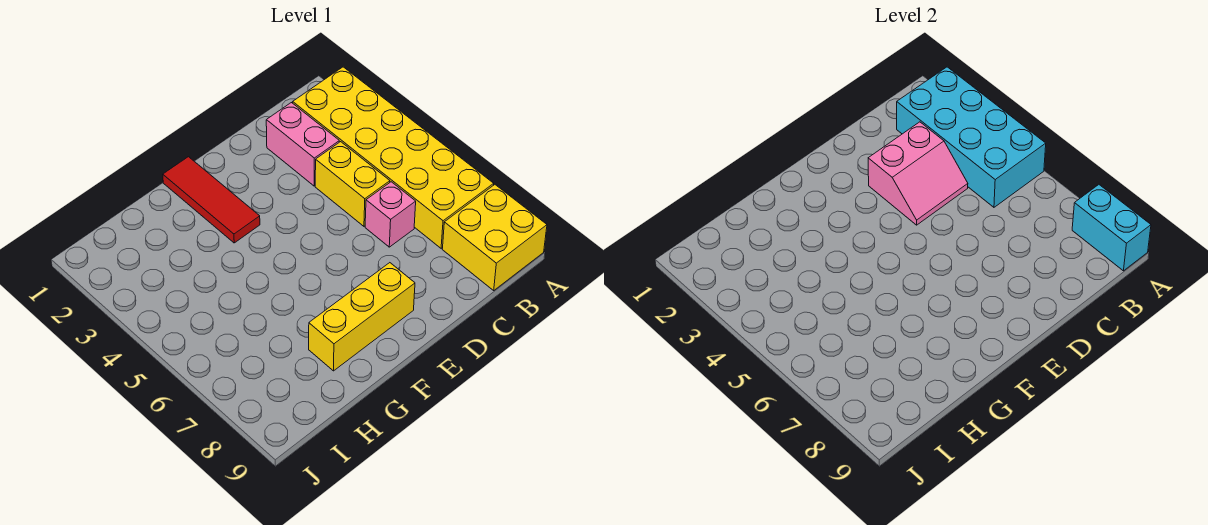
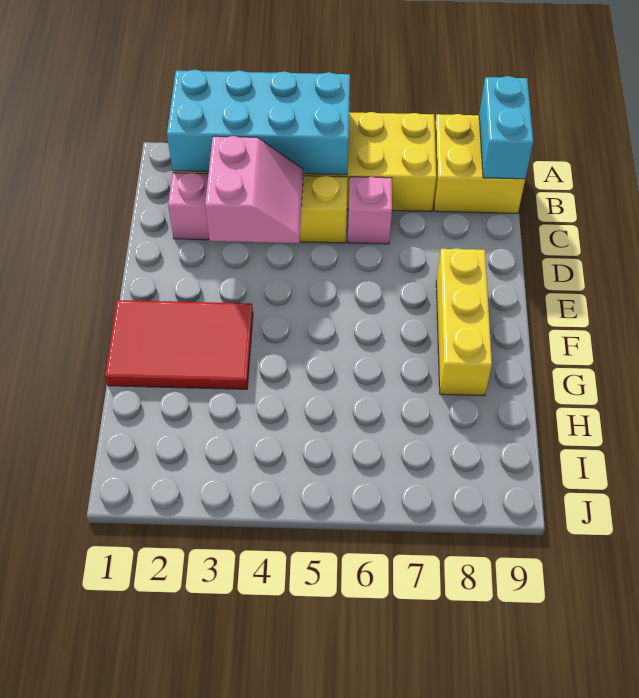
cyan brick A8:A9 level 2 -> cyan brick A9:B9 level 2
red tile F1:F3 level 1 -> red tile F1:G3 level 1

